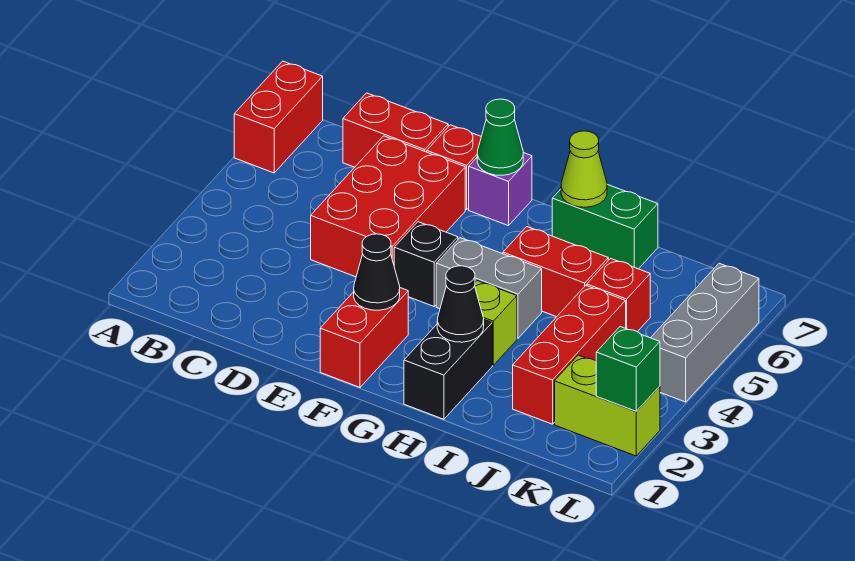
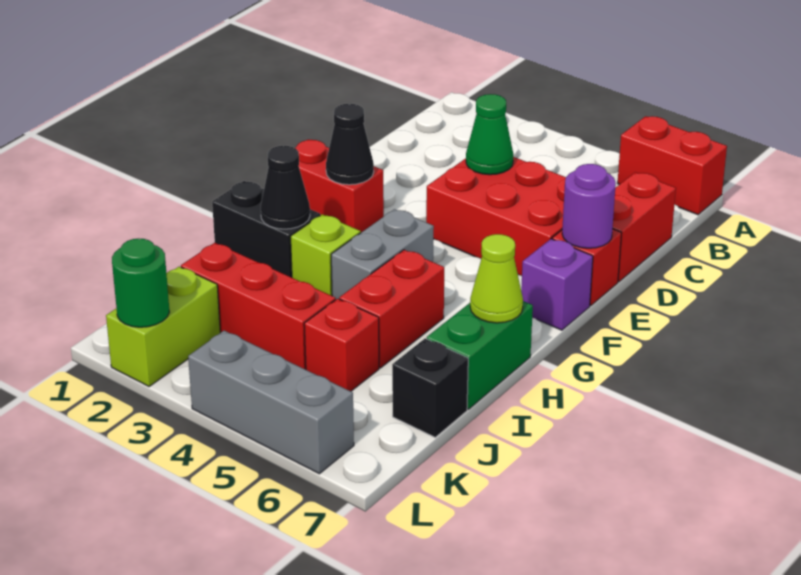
none -> purple round brick E7 level 2
black brick F4 level 1 -> black brick J7 level 1
green cone F7 level 2 -> green cone D4 level 2
green brick L2 level 2 -> green round brick L2 level 2

